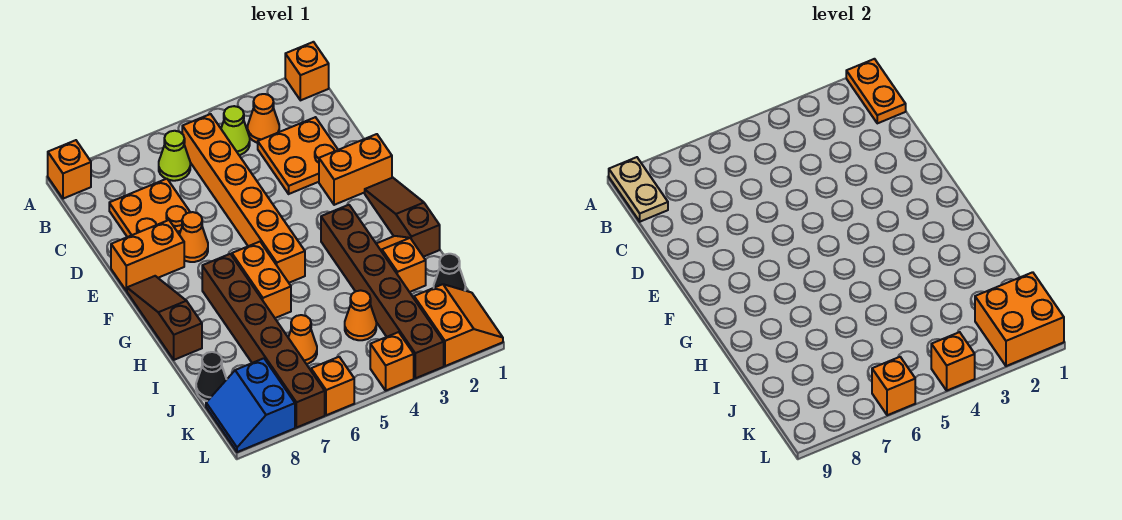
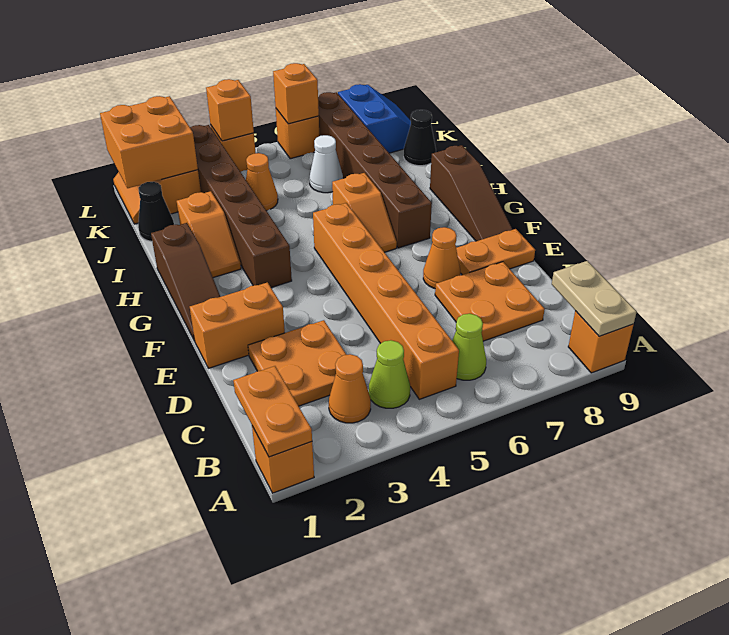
orange brick E8:E9 level 1 -> orange plate E8:E9 level 1
orange brick G6:H6 level 1 -> orange slope G6:H6 level 1 top H
orange cone J6 level 1 -> white cone J6 level 1

